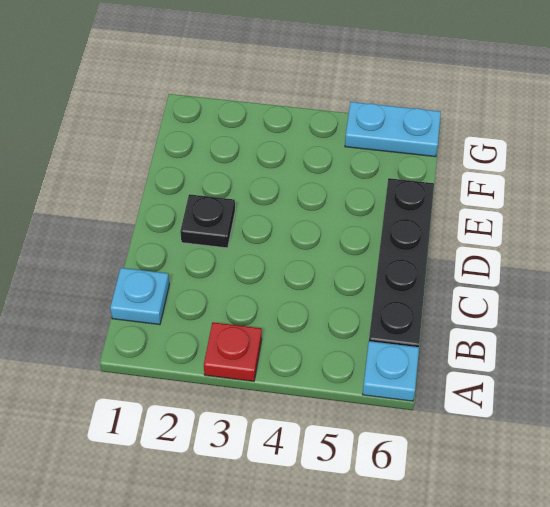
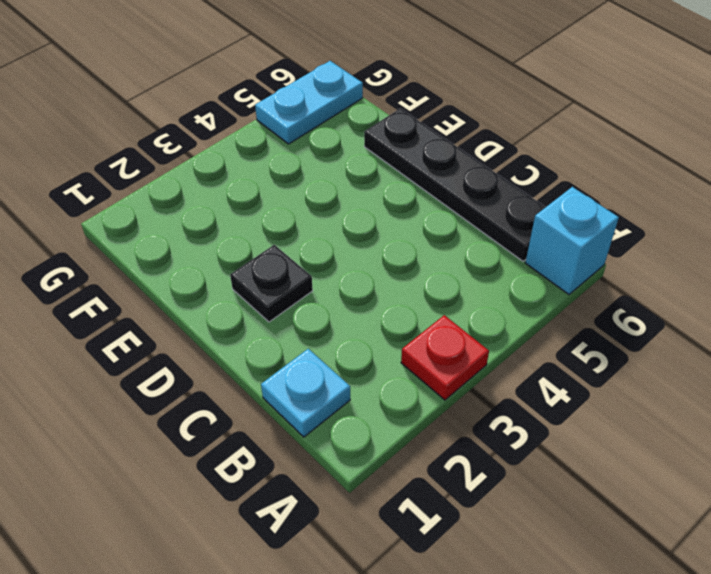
cyan plate A6 level 1 -> cyan brick A6 level 1

